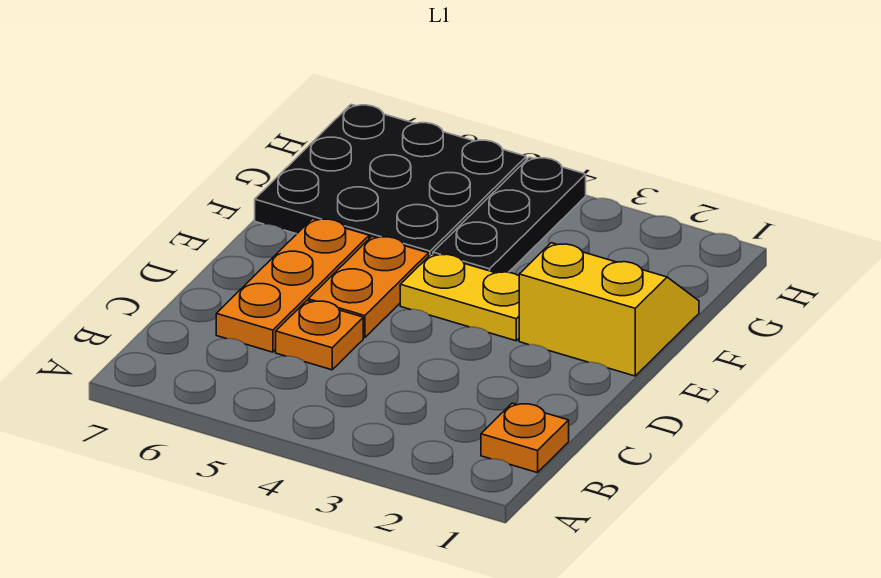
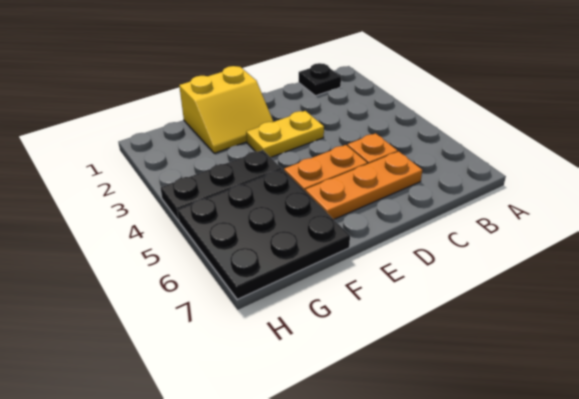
orange plate B1 level 1 -> black plate B1 level 1
yellow slope E1:F2 level 1 top E -> yellow slope E1:F2 level 1 top 1
yellow plate E3:E4 level 1 -> yellow plate D3:E3 level 1

